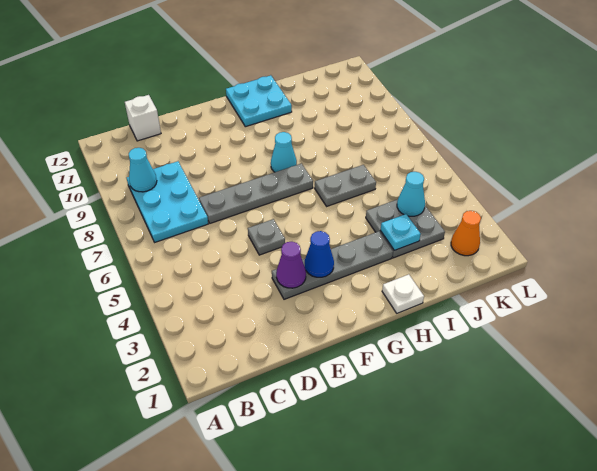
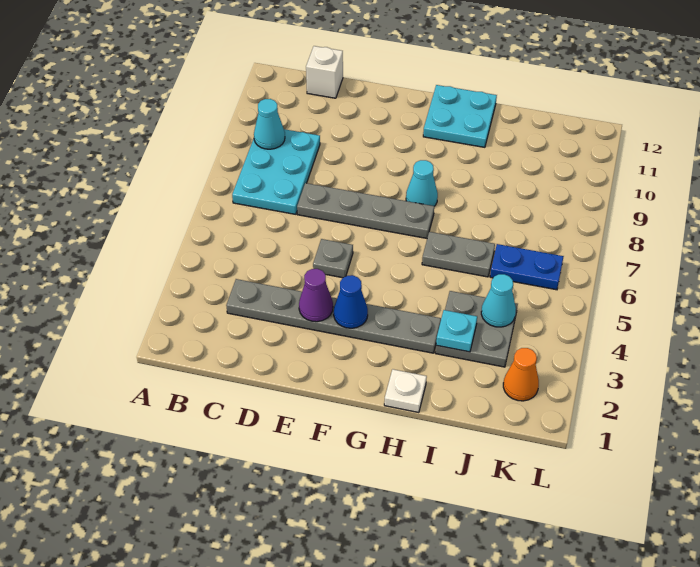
grey plate E3:H3 level 1 -> grey plate C3:H3 level 1
none -> blue plate J6:K6 level 1

